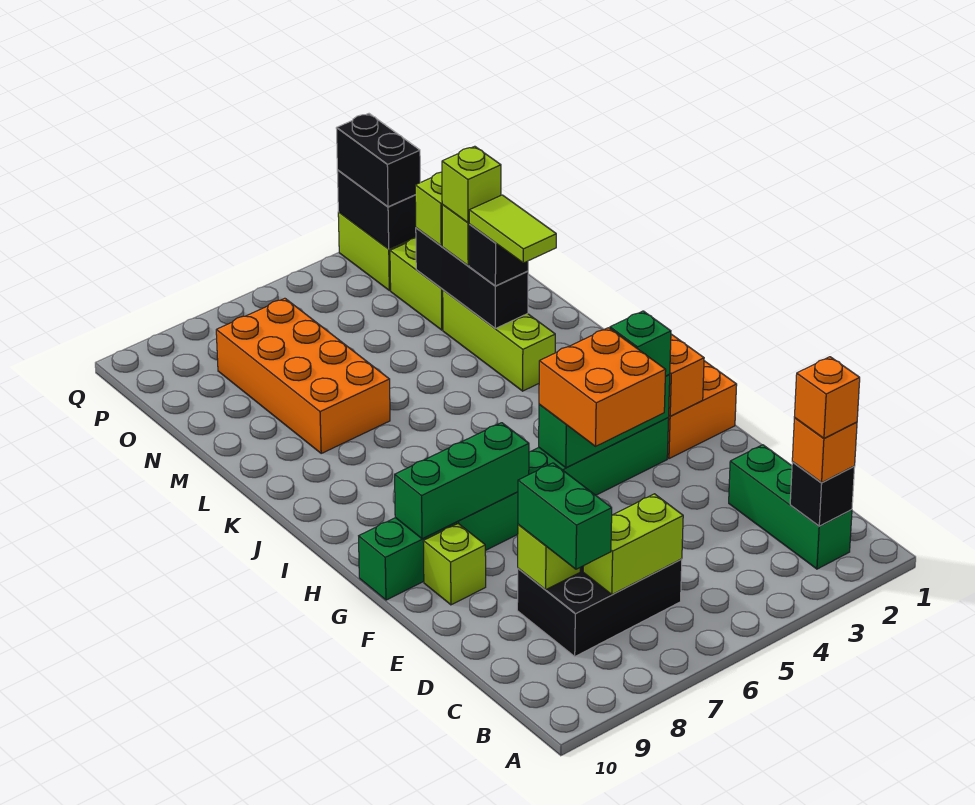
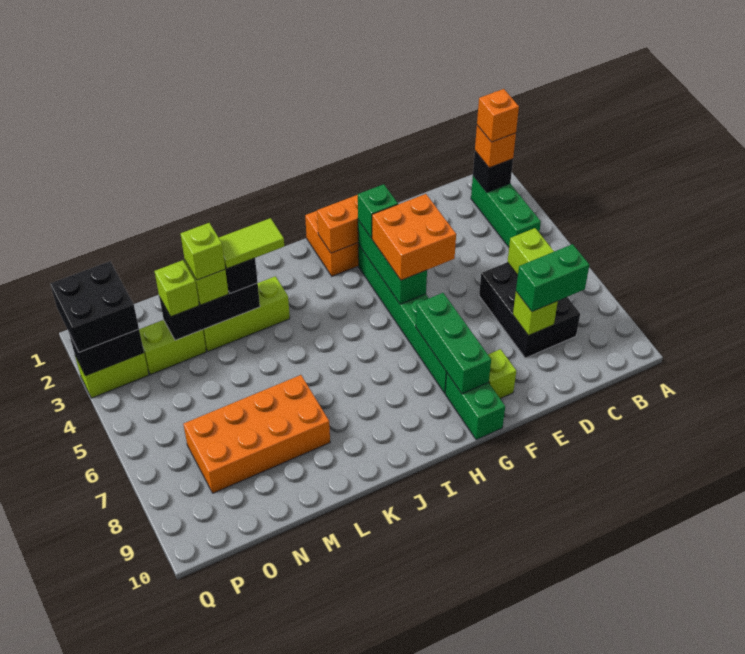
green brick B2:D2 level 1 -> green brick B2:B4 level 1
black brick P3:Q3 level 3 -> black brick P2:Q3 level 3

